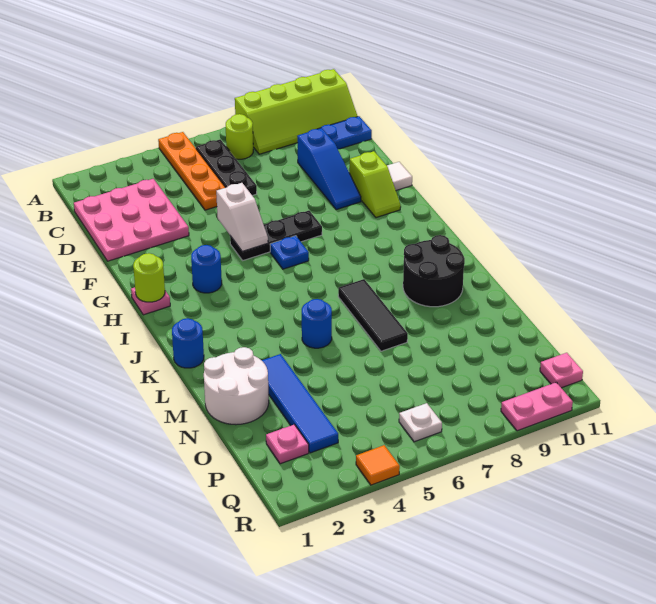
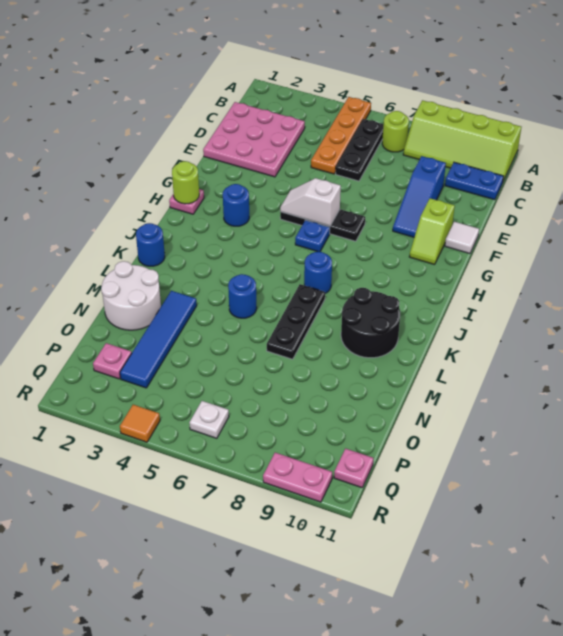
white slope F5:G5 level 2 top F -> white slope G5:G6 level 2 top 6
none -> blue round brick J7 level 1
black tile K7:M7 level 1 -> black plate K7:M7 level 1

